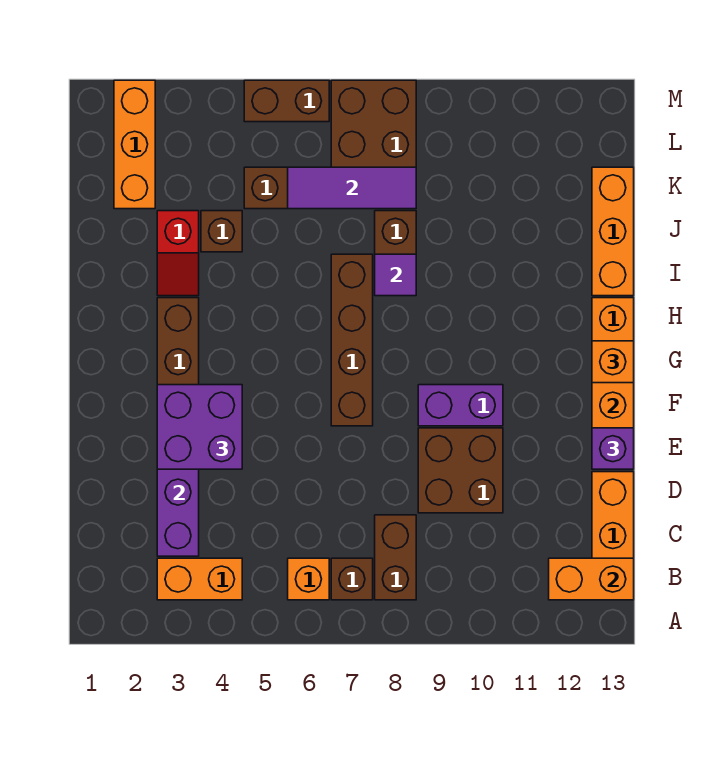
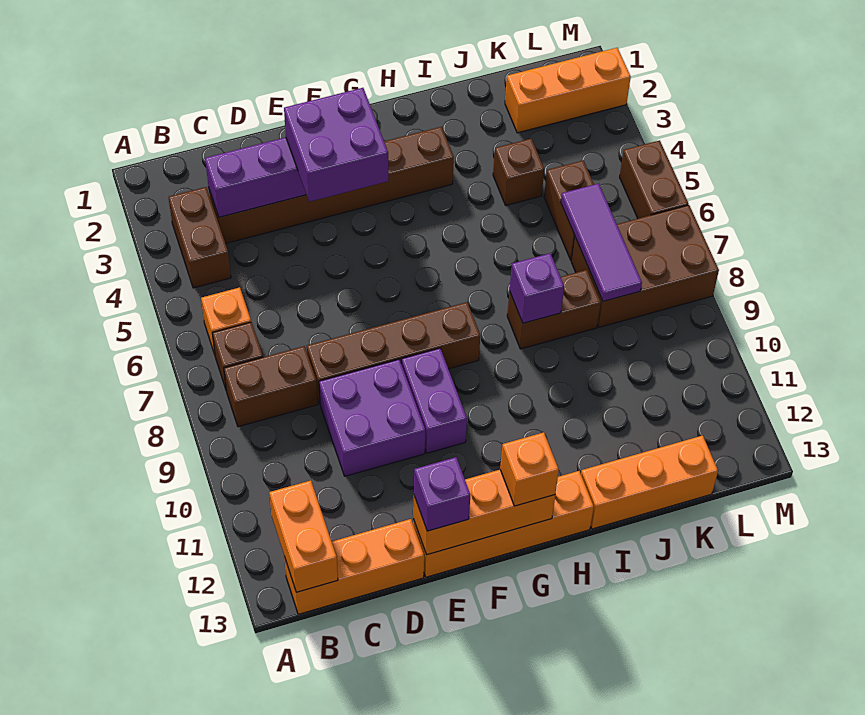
orange brick B3:B4 level 1 -> brown brick B3:B4 level 1
brown brick D9:E10 level 1 -> purple brick D9:E10 level 1
brown brick F7:I7 level 1 -> brown brick D8:G8 level 1
red slope I3:J3 level 1 top J -> none
purple tile I8 level 2 -> purple brick I8 level 2

